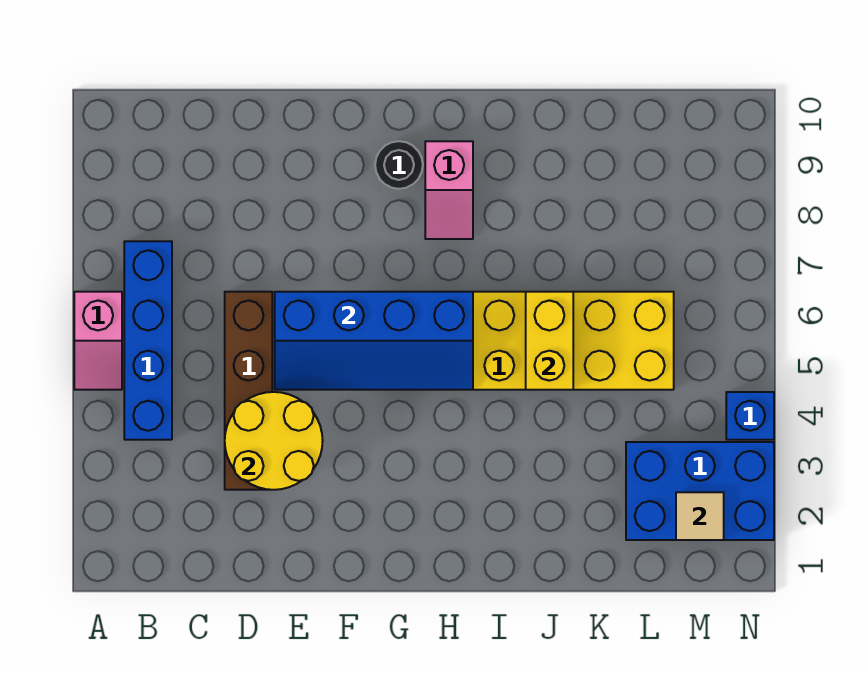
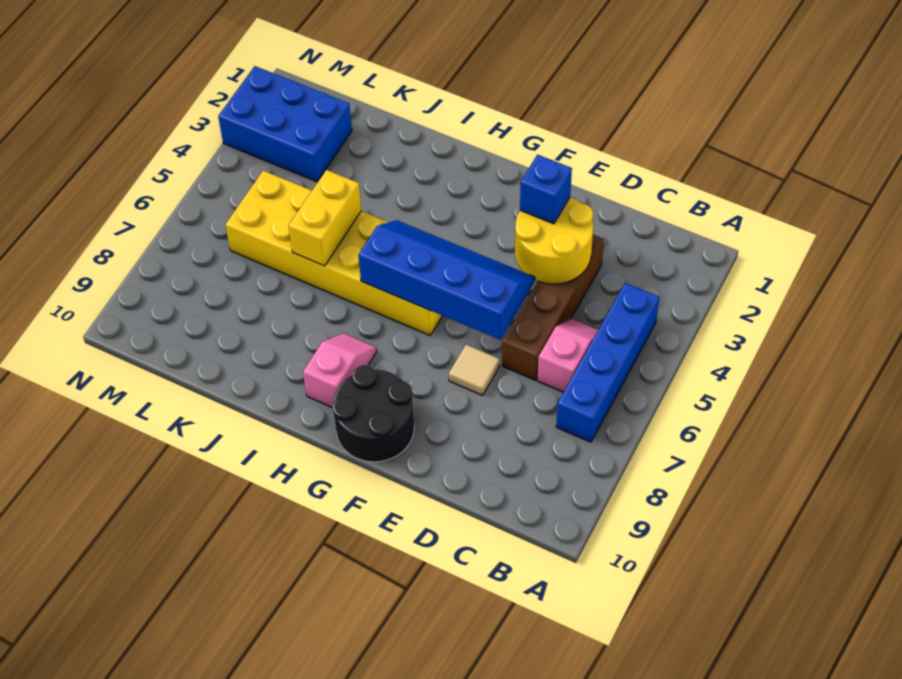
pink slope A5:A6 level 1 top 6 -> pink slope C5:C6 level 1 top 6
black round brick G9 level 1 -> black round brick F9:G10 level 1
tan tile M2 level 2 -> tan tile E7 level 1
blue brick N4 level 1 -> blue brick E3 level 3

